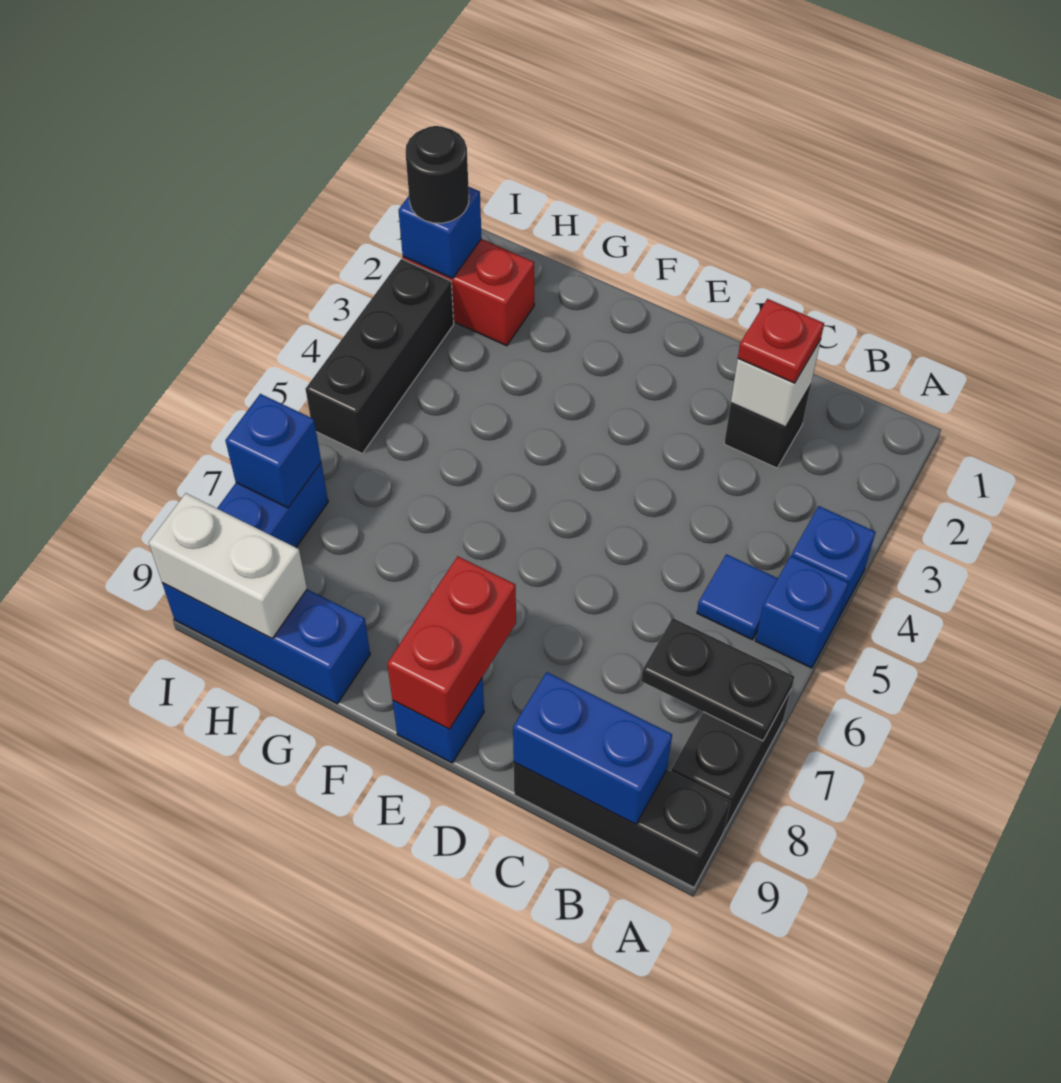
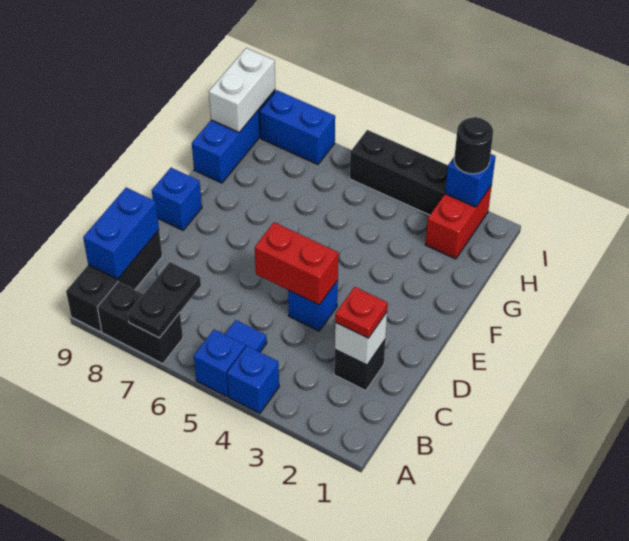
red brick E8:E9 level 2 -> red brick D4:D5 level 2
blue brick I7 level 2 -> blue brick D4 level 1

